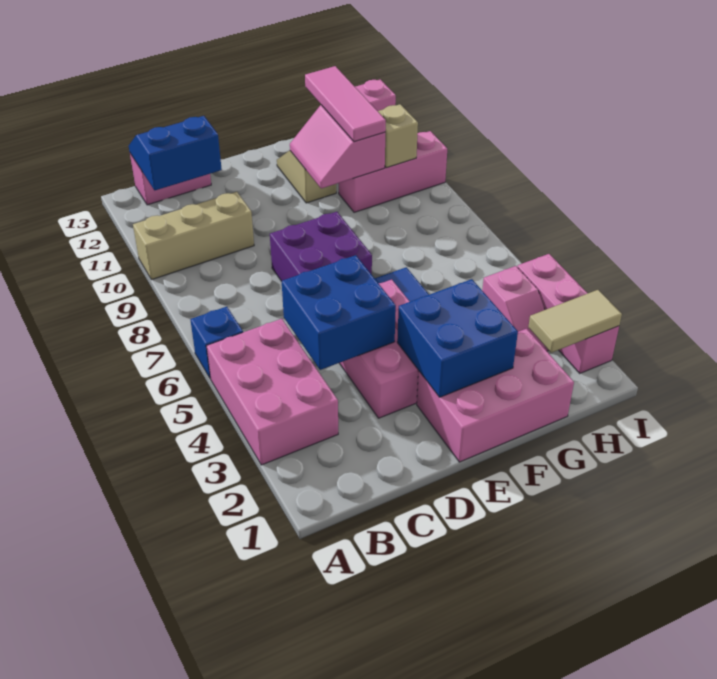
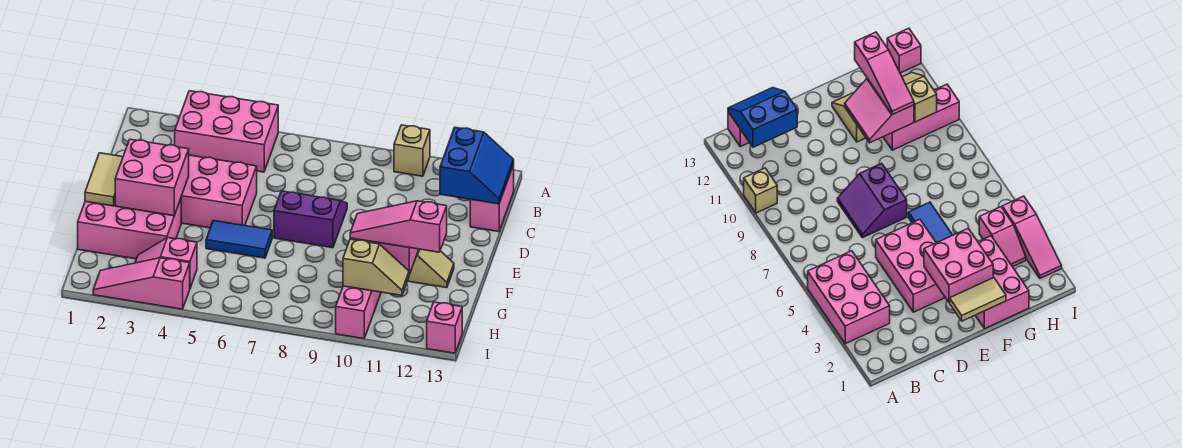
blue brick A6 level 1 -> none
tan brick A10:C10 level 1 -> tan brick A10 level 1
blue brick C4:D5 level 2 -> none
purple brick D7:E8 level 1 -> purple slope D7:E8 level 1 top E
pink brick E1:G2 level 1 -> pink brick F1:G3 level 1
blue brick E2:F3 level 2 -> pink brick E2:F3 level 2
pink tile G10:G12 level 3 -> pink slope G10:G12 level 3 top 12
tan tile H2:I2 level 2 -> tan tile E1:F1 level 2
pink brick I2:I4 level 1 -> pink slope I2:I4 level 1 top 4

